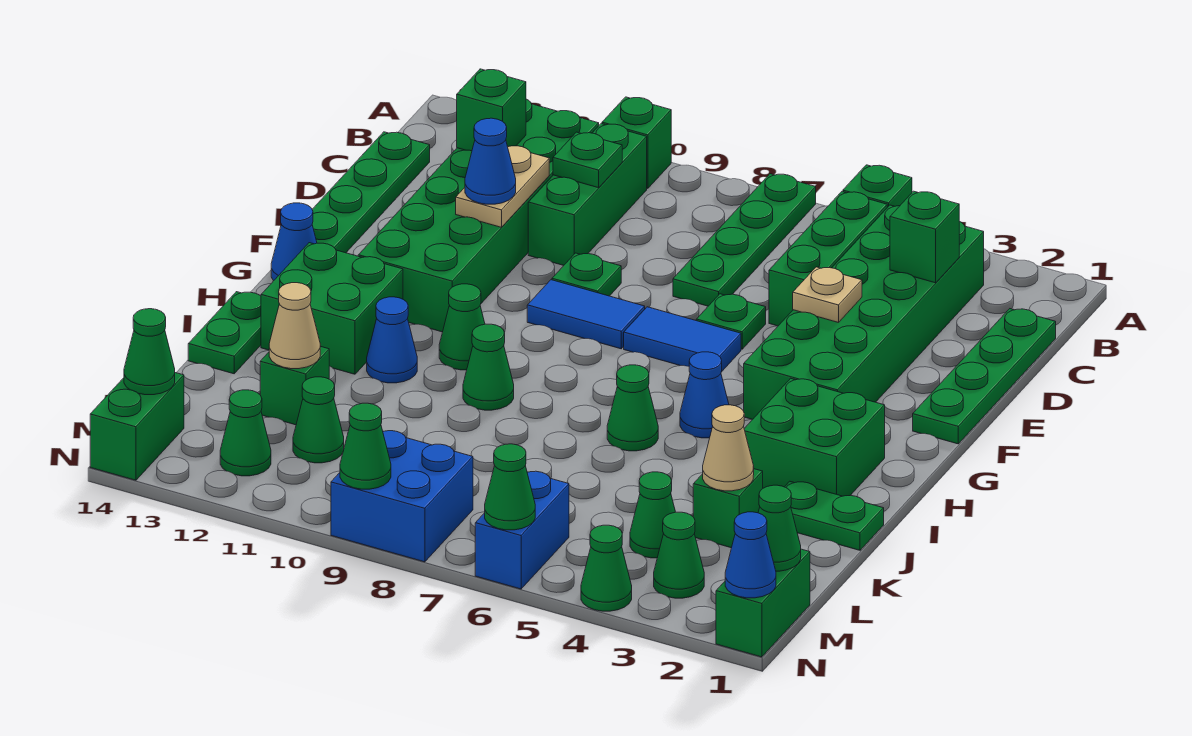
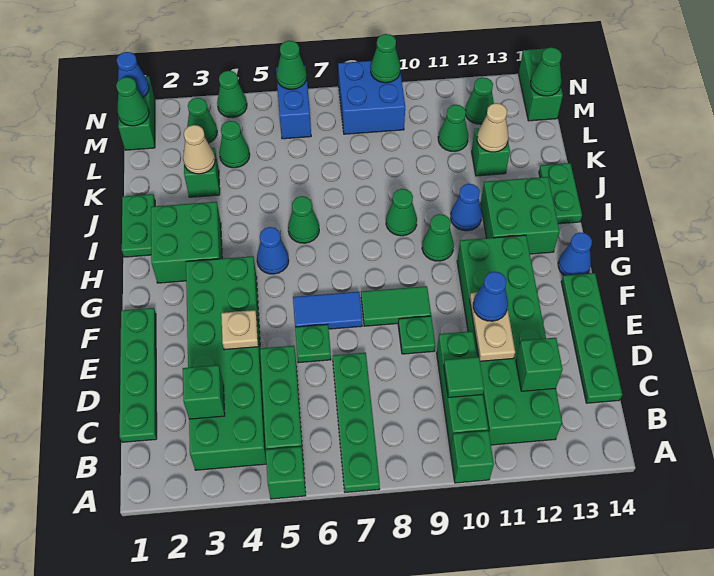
green plate C10 level 2 -> green tile C10 level 2
blue tile F8:F9 level 1 -> green tile F8:F9 level 1
green plate J1:J2 level 1 -> green plate I1:J1 level 1

